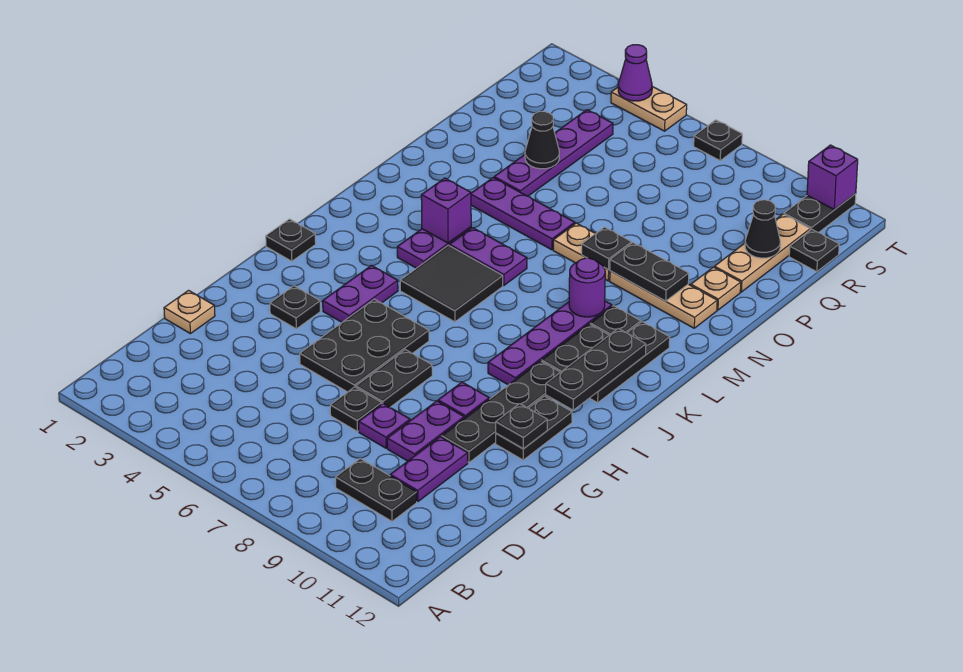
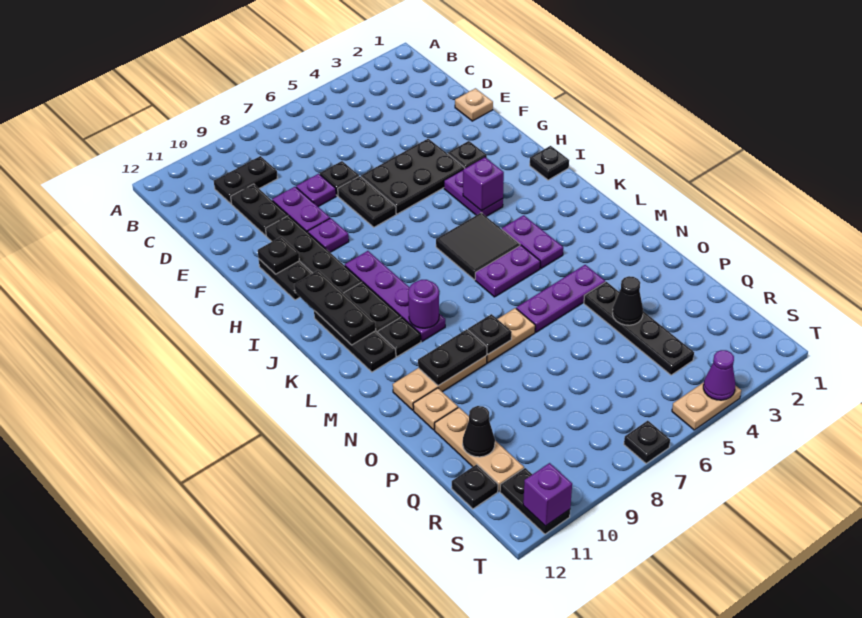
purple plate D10:E10 level 1 -> black plate D10:E10 level 1
black plate F5:H6 level 1 -> black plate F4:G6 level 1
purple brick L4 level 2 -> purple brick I4 level 2
purple plate O4:R4 level 1 -> black plate O4:R4 level 1

